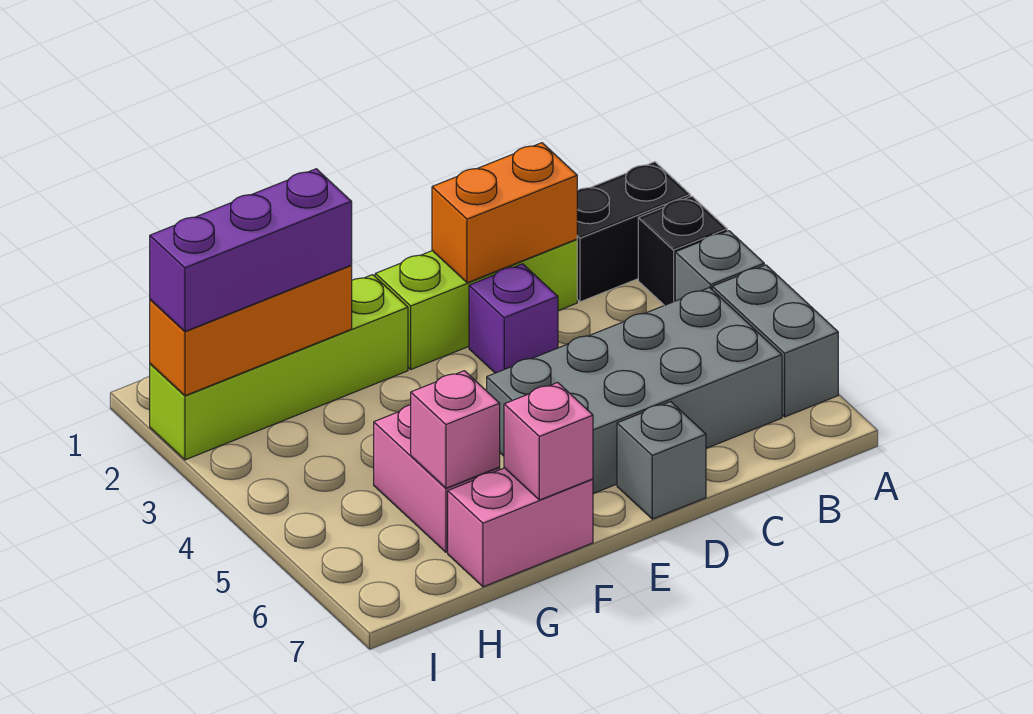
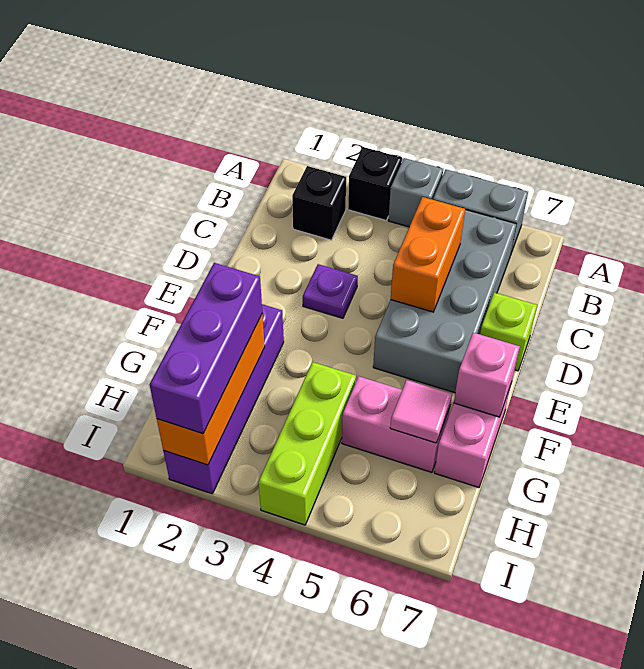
black brick A2:B2 level 1 -> black brick B2 level 1
lime brick C2:E2 level 1 -> lime brick G4:I4 level 1
orange brick C2:D2 level 2 -> orange brick C5:D5 level 2
purple brick D3 level 1 -> purple plate D3 level 1
grey brick D7 level 1 -> lime brick D7 level 1
lime brick F2:I2 level 1 -> purple brick F2:I2 level 1
pink brick G6 level 2 -> pink tile G6 level 2

